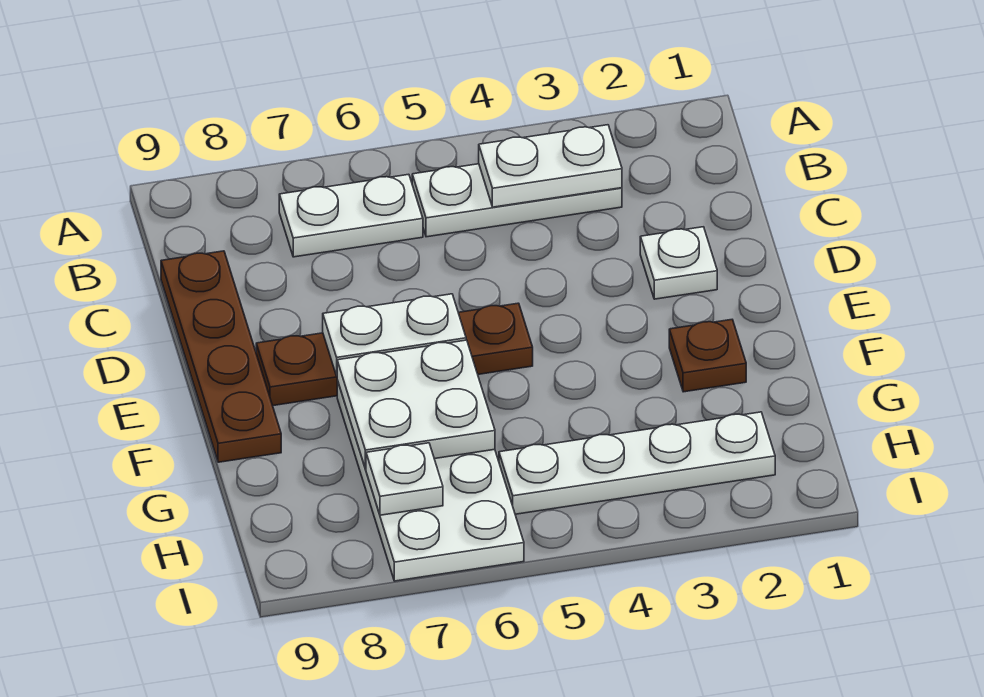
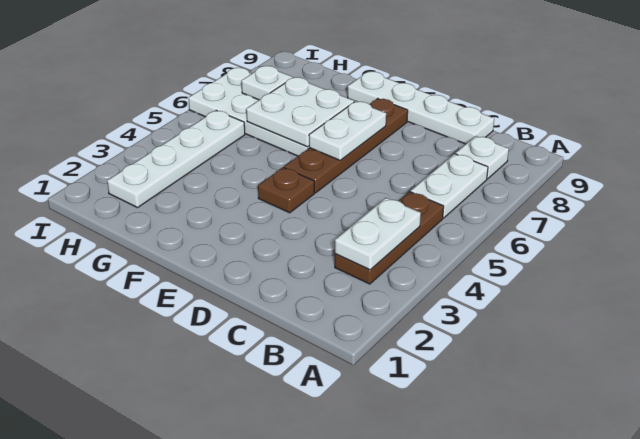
white plate B3:B5 level 1 -> brown plate B3:B5 level 1
brown plate C9:F9 level 1 -> white plate C9:F9 level 1
white plate D2 level 1 -> white plate B8 level 1
brown plate F2 level 1 -> brown plate E4 level 1

